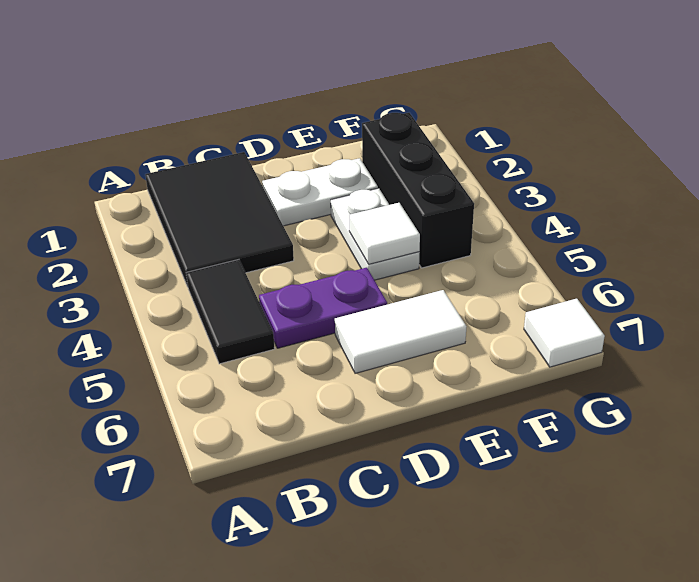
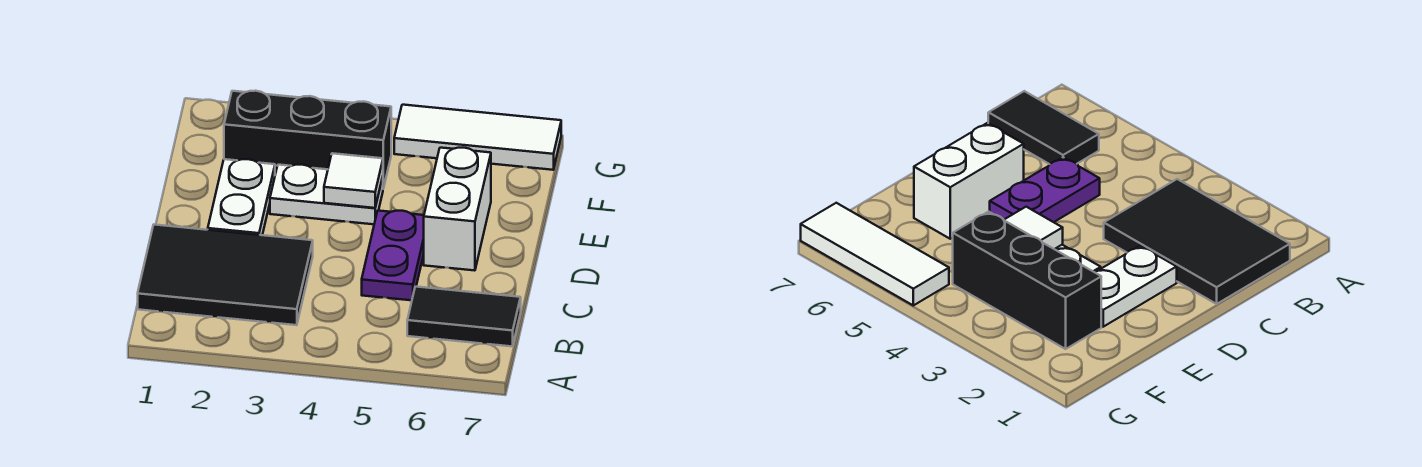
black tile B4:B5 level 1 -> black tile B6:B7 level 1
white tile D6:E6 level 1 -> white brick D6:E6 level 1
white tile G7 level 1 -> white tile G5:G7 level 1

